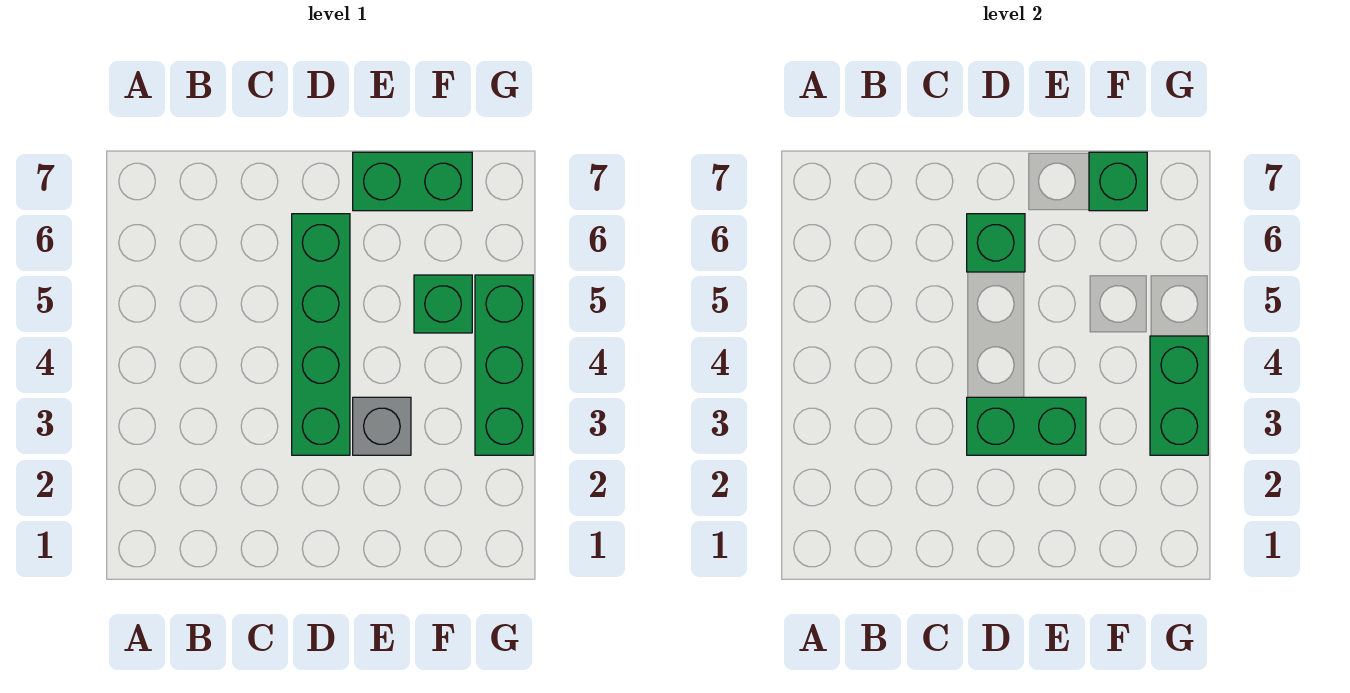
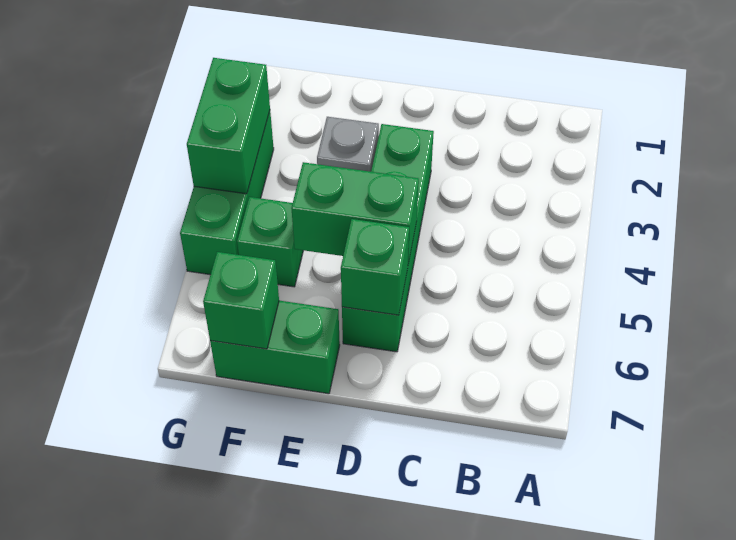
green brick D3:E3 level 2 -> green brick D5:E5 level 2

